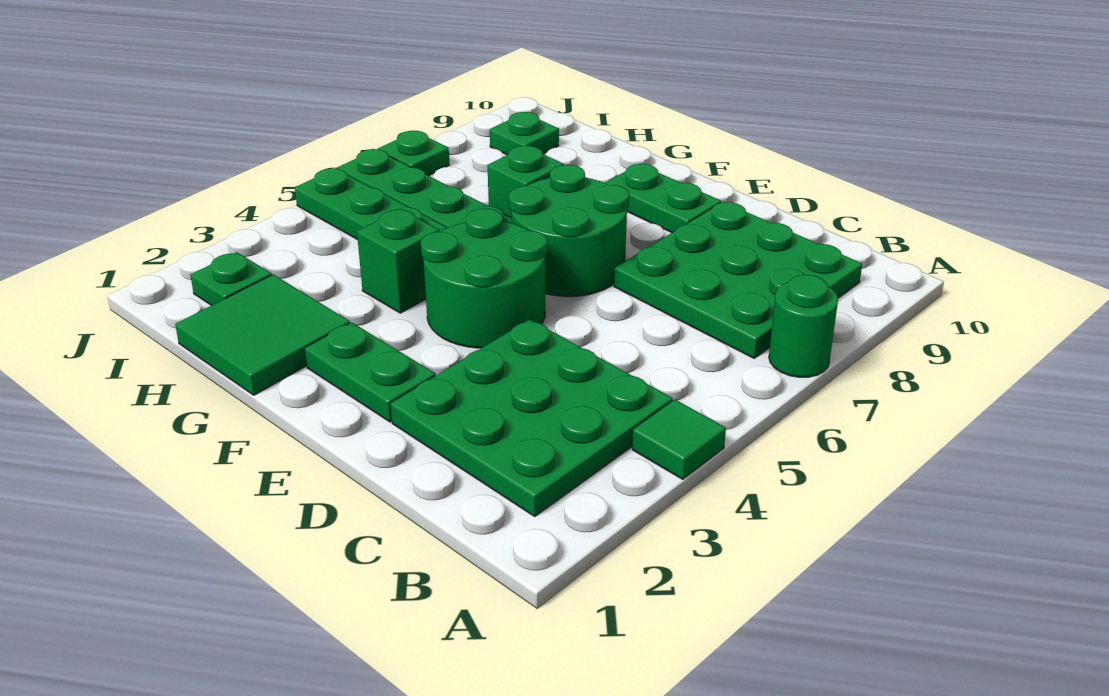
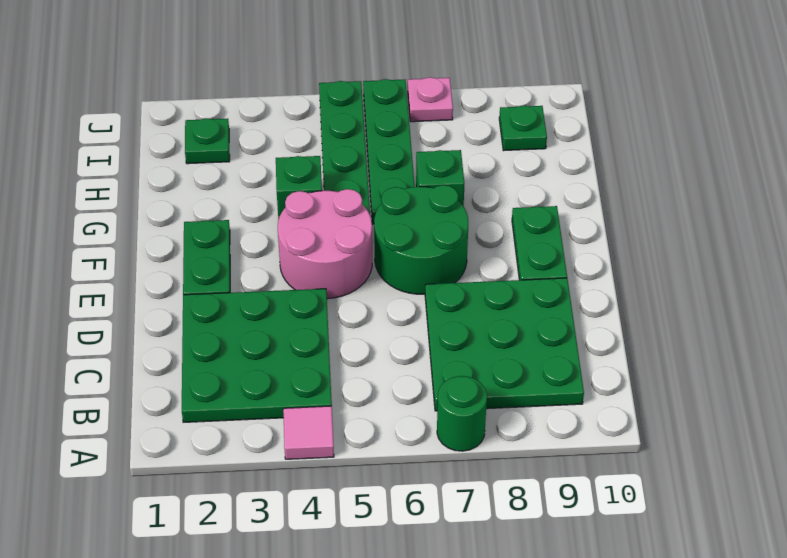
green tile A4 level 1 -> pink tile A4 level 1
green round brick E4:F5 level 1 -> pink round brick E4:F5 level 1
green tile G1:H2 level 1 -> none
green plate J7 level 1 -> pink plate J7 level 1

